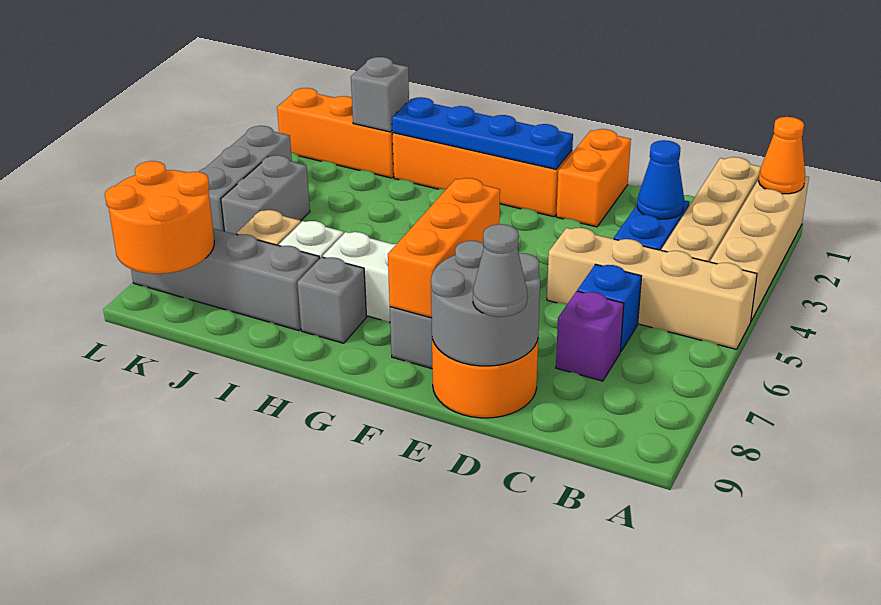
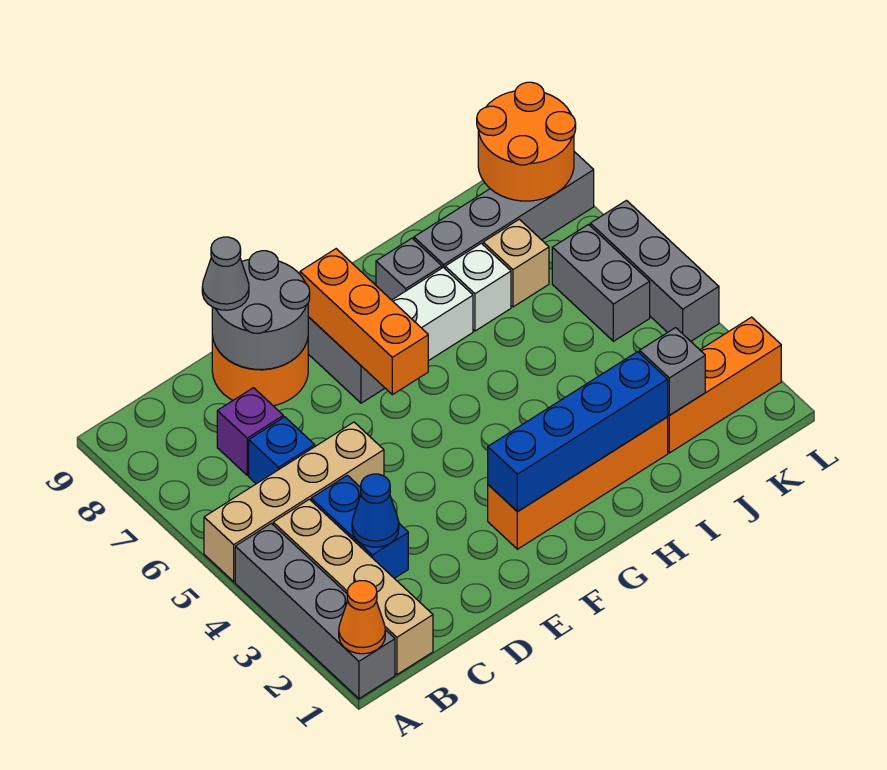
tan brick A1:A4 level 1 -> grey brick A1:A4 level 1
orange brick E1:E2 level 1 -> none
blue plate F2:I2 level 2 -> blue brick F2:I2 level 2

